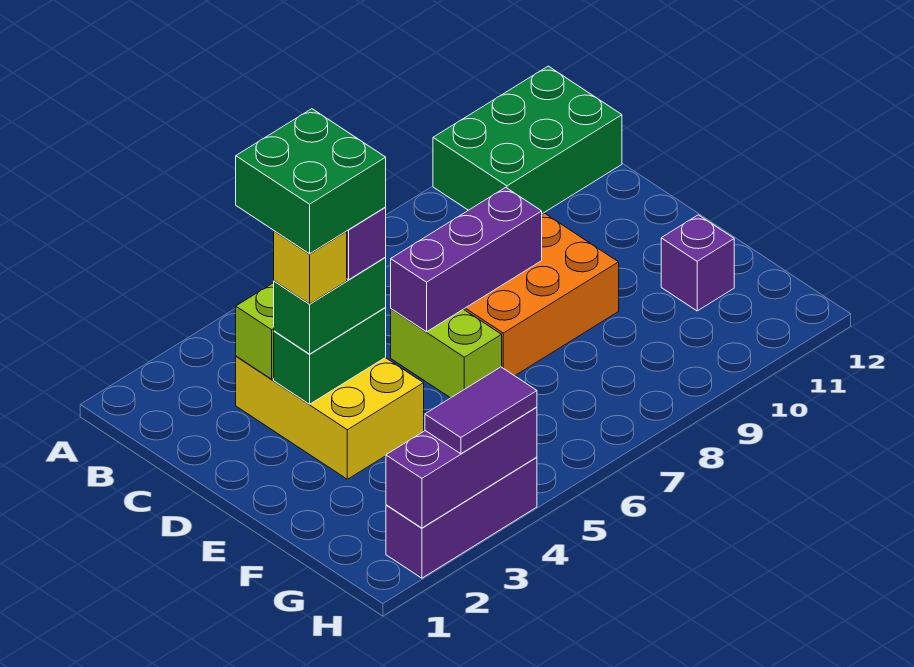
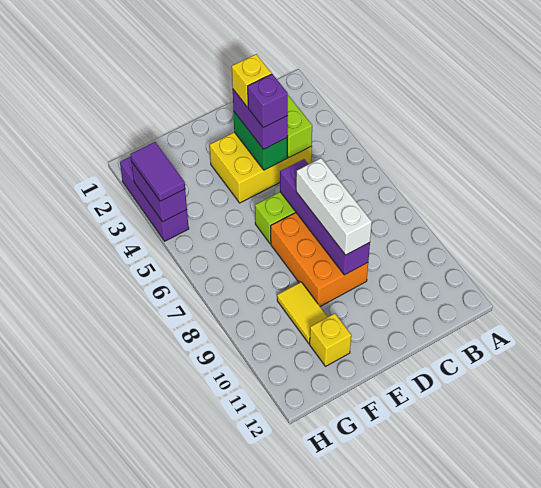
green brick A10:B12 level 1 -> none
green brick C3:D4 level 5 -> none
green brick D3:D4 level 3 -> purple brick D3:D4 level 3
purple brick D6:D8 level 2 -> purple brick D6:D9 level 2
none -> white brick D7:D9 level 3
none -> yellow tile F9:F10 level 1
purple brick F11 level 1 -> yellow brick F11 level 1
purple brick H2:H4 level 2 -> purple brick H3:H4 level 2

